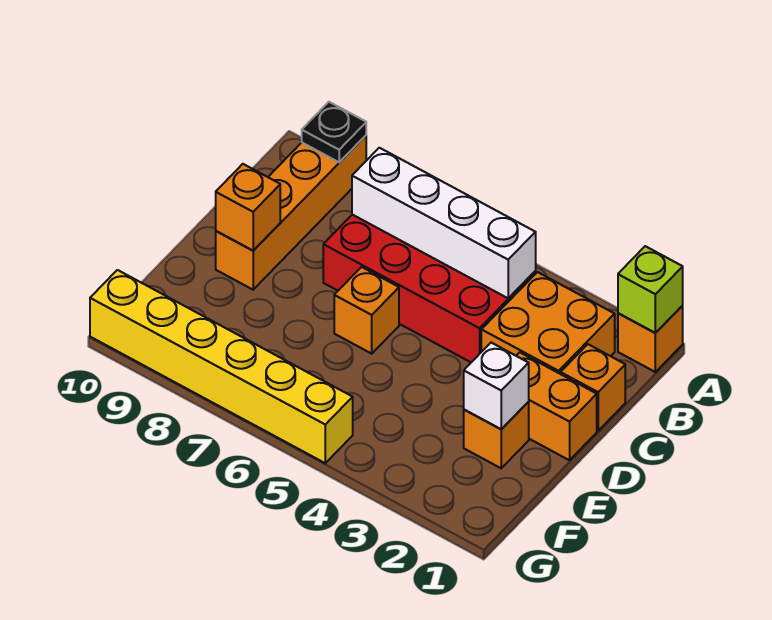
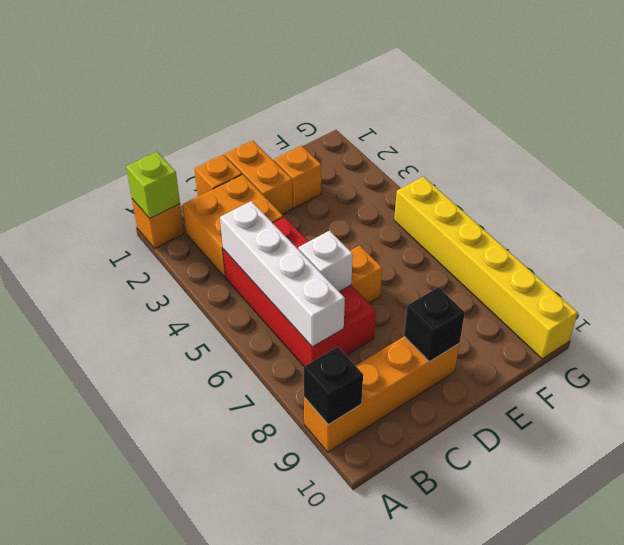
black plate A9 level 2 -> black brick A9 level 2
orange brick D9 level 2 -> black brick D9 level 2
white brick E2 level 2 -> white brick C6 level 2

